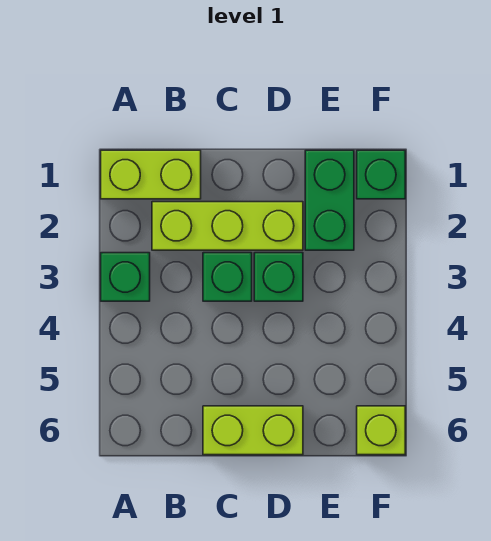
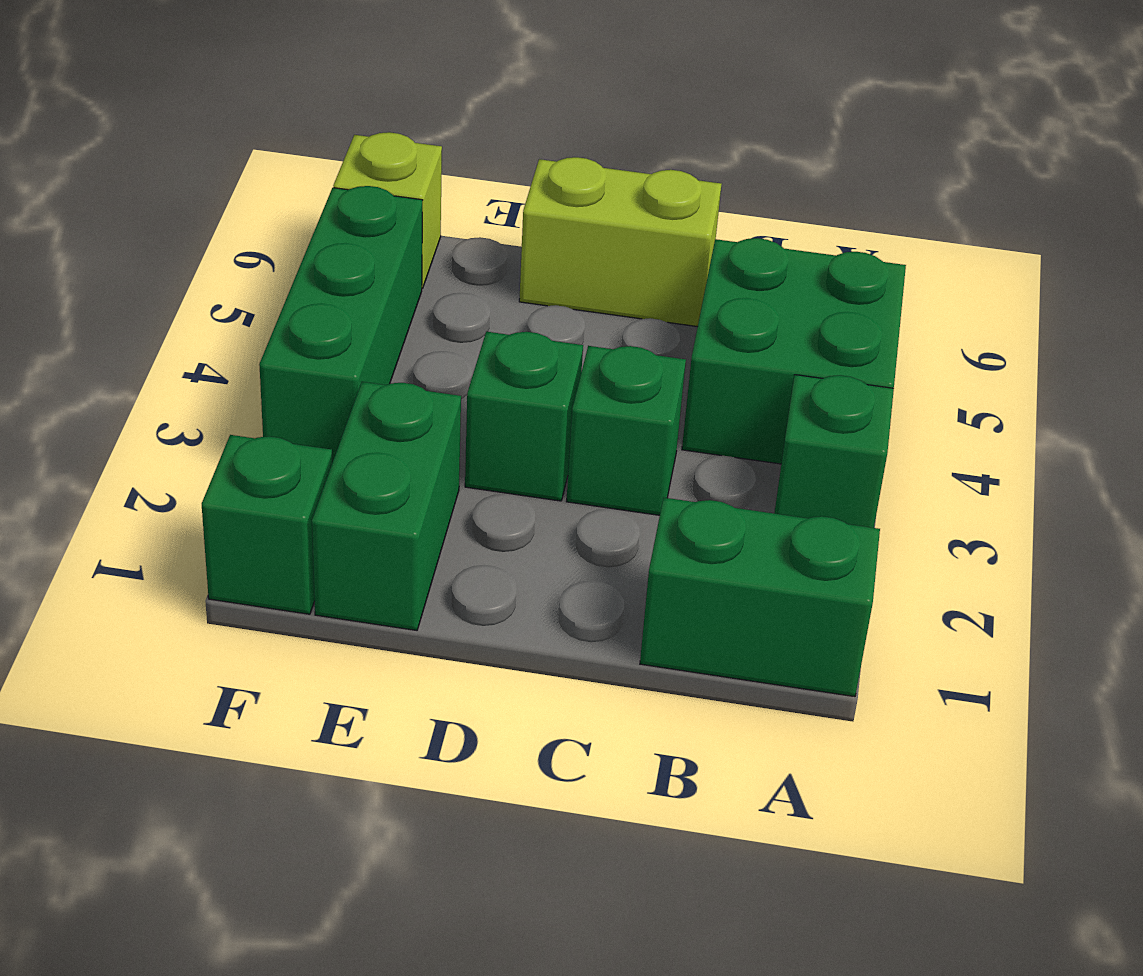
lime brick A1:B1 level 1 -> green brick A1:B1 level 1
none -> green brick A4:B5 level 1
lime brick B2:D2 level 1 -> none
none -> green brick F3:F5 level 1

